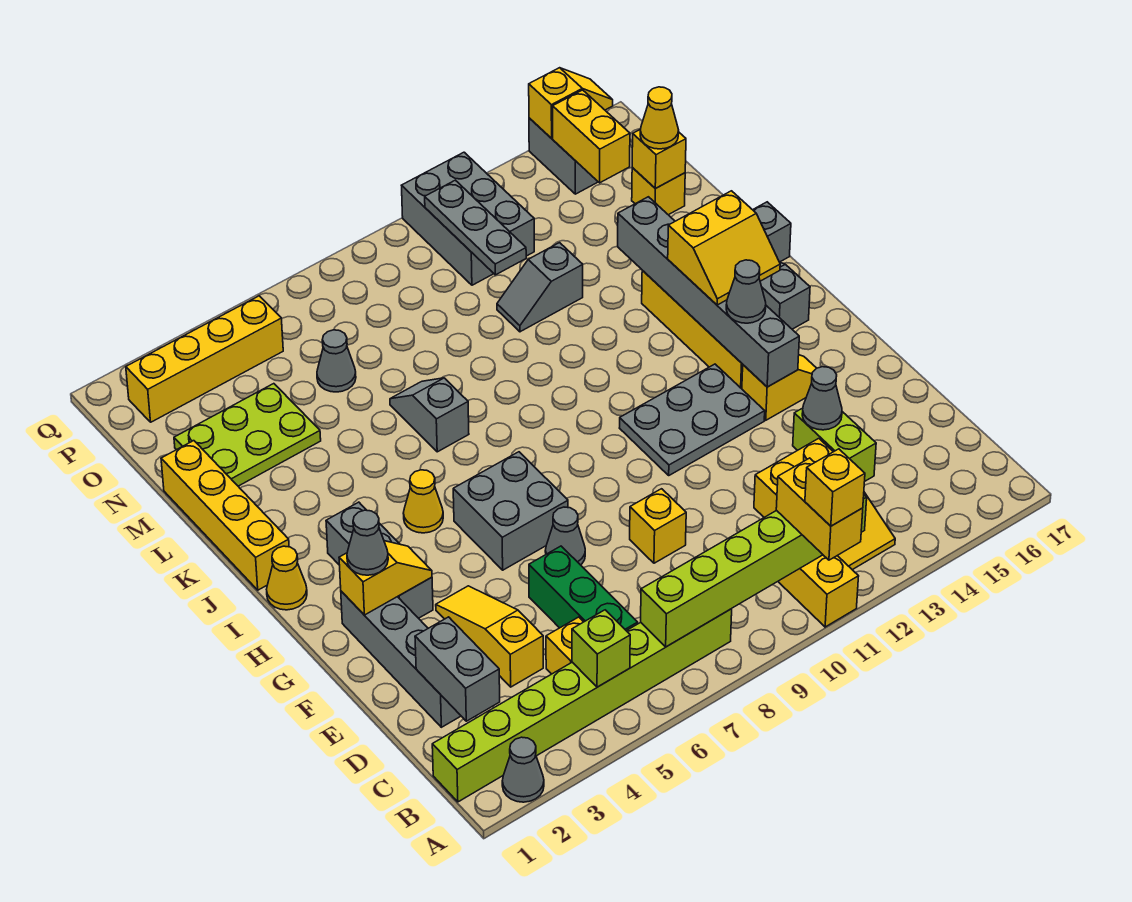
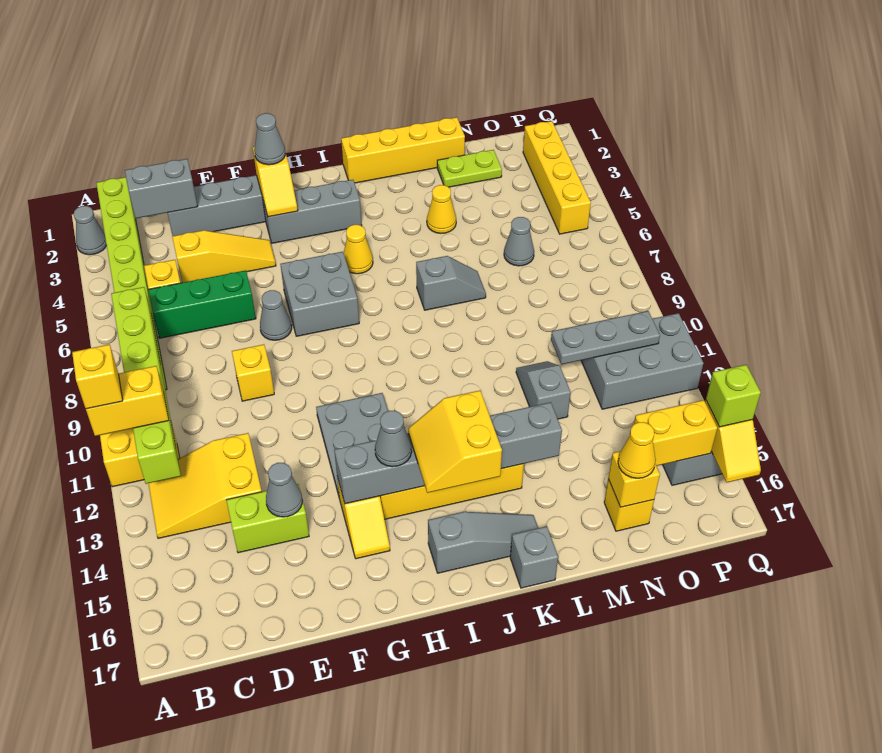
lime brick B5 level 2 -> lime brick Q15 level 3
yellow cone I1 level 1 -> yellow cone L4 level 1
lime plate M2:N4 level 1 -> lime plate M2:N2 level 1

